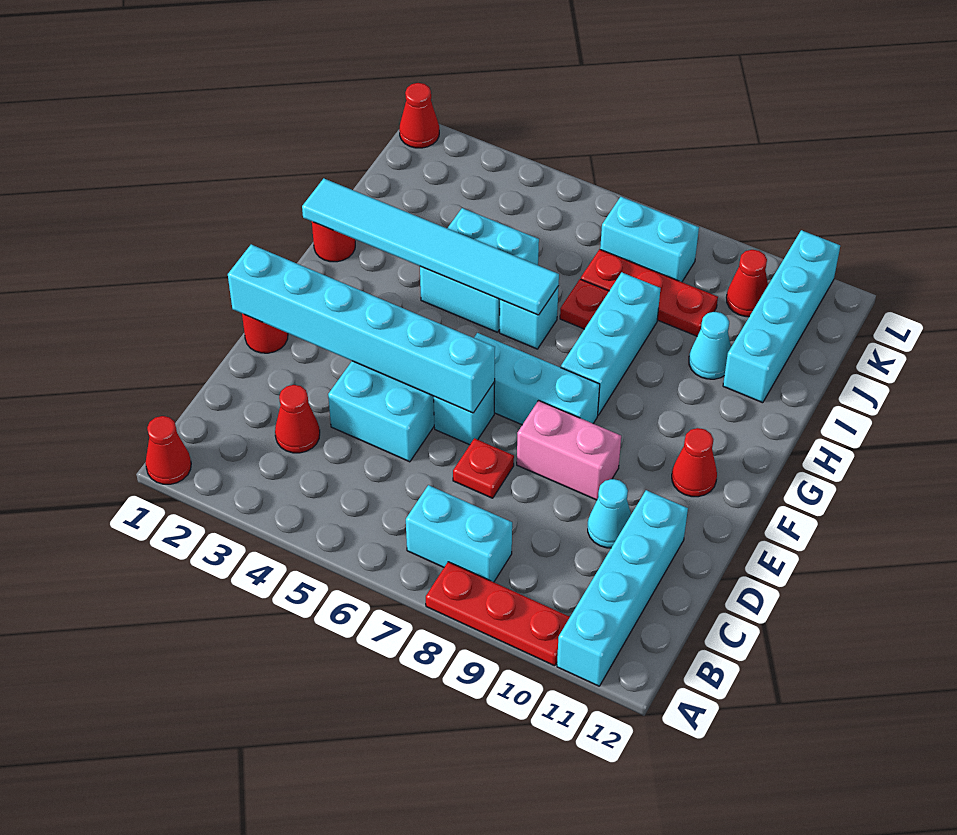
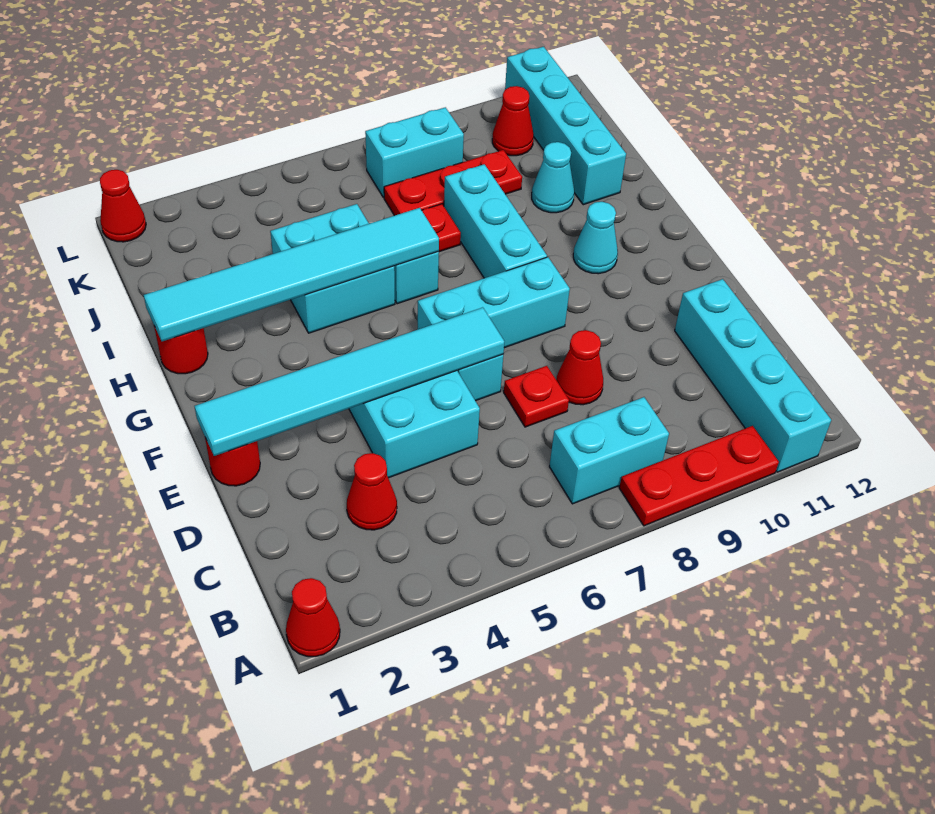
cyan cone D10 level 1 -> cyan cone G10 level 1
cyan brick E1:E6 level 2 -> cyan tile E1:E6 level 2
pink brick E8:E9 level 1 -> none
red cone F11 level 1 -> red cone D8 level 1

